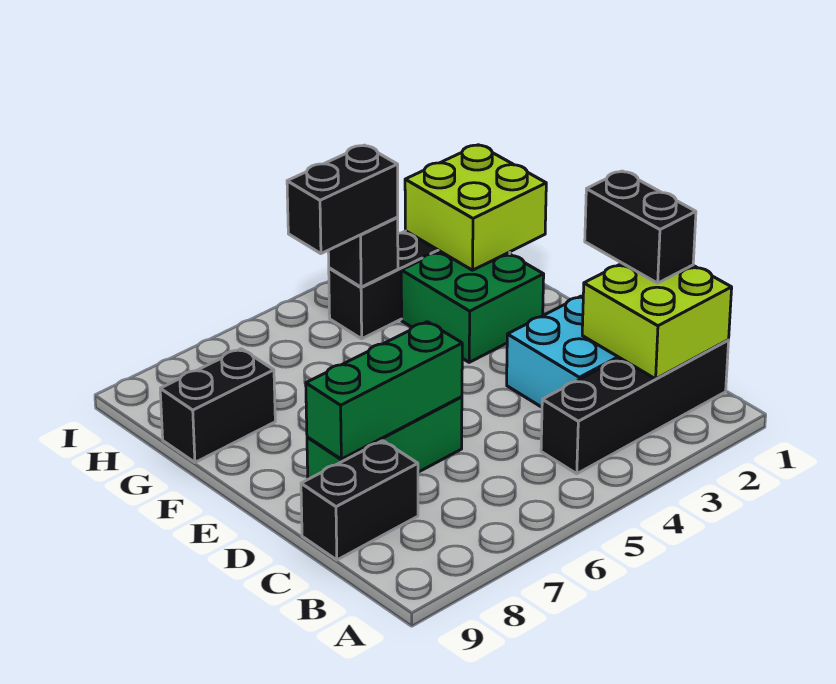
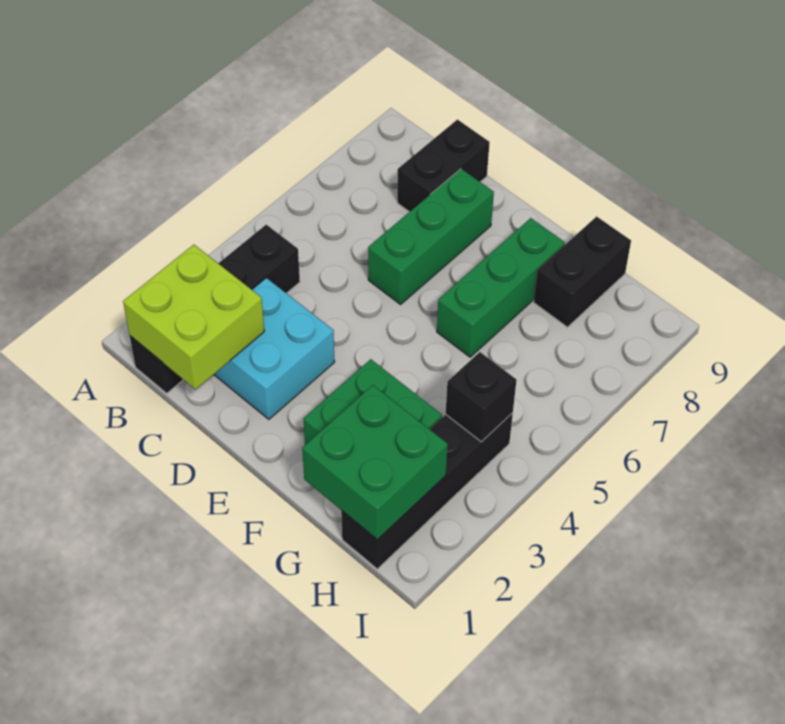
black brick C1:D1 level 3 -> none
green brick D6:D8 level 2 -> green brick F6:F8 level 1
lime brick G1:H2 level 2 -> green brick G1:H2 level 2
black brick H4:H5 level 3 -> none

